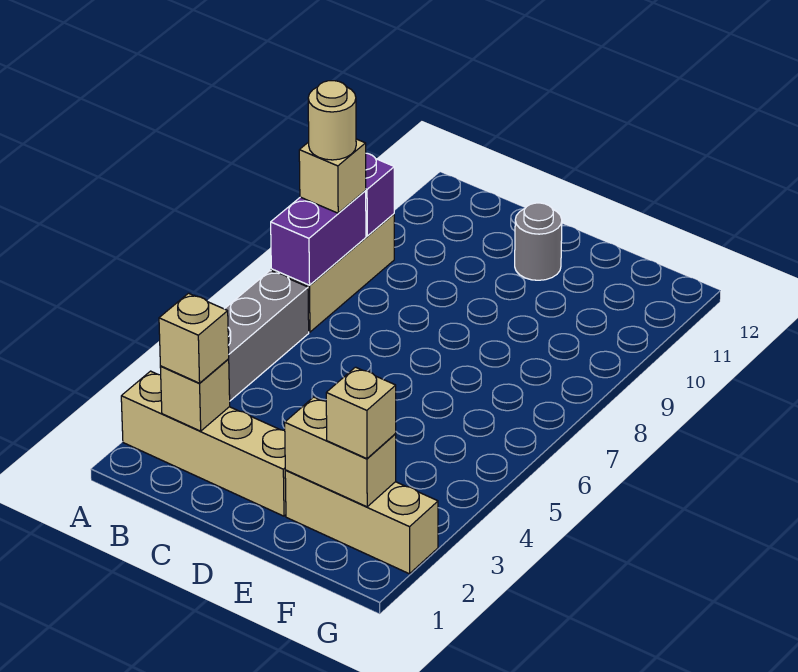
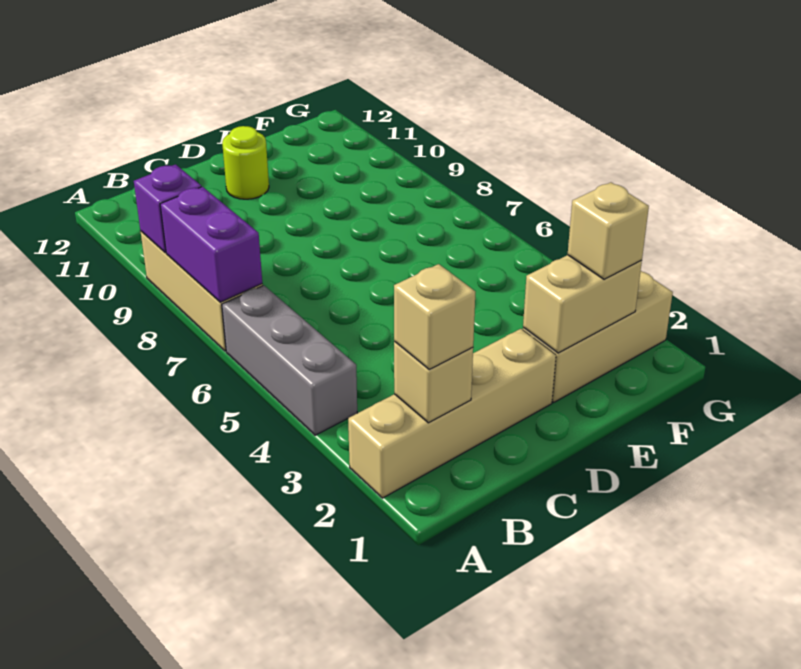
tan brick A8 level 3 -> none
tan round brick A8 level 4 -> none
grey round brick D11 level 1 -> lime round brick D11 level 1

